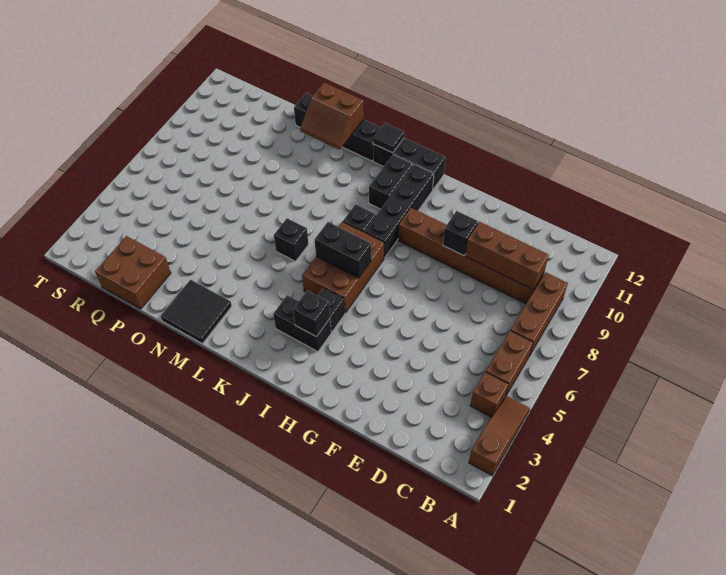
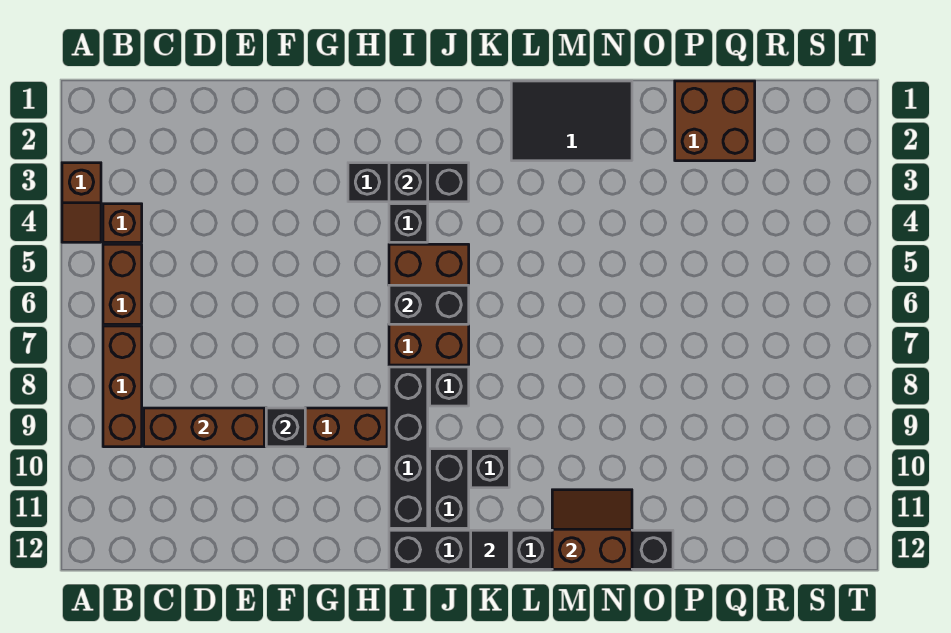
brown slope A2:A4 level 1 top 2 -> brown slope A3:A4 level 1 top 3
black brick I3:J3 level 1 -> black brick H3:J3 level 1
black brick L6 level 1 -> black brick K10 level 1
black tile M1:N2 level 1 -> black tile L1:N2 level 1

